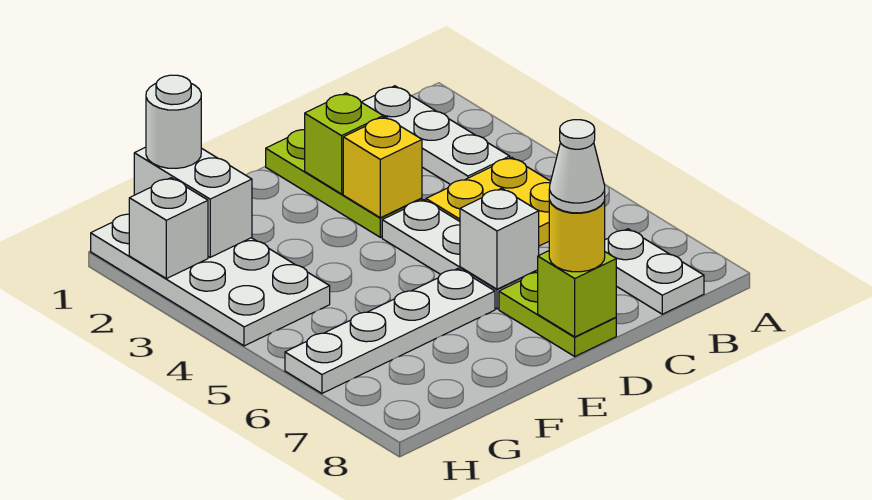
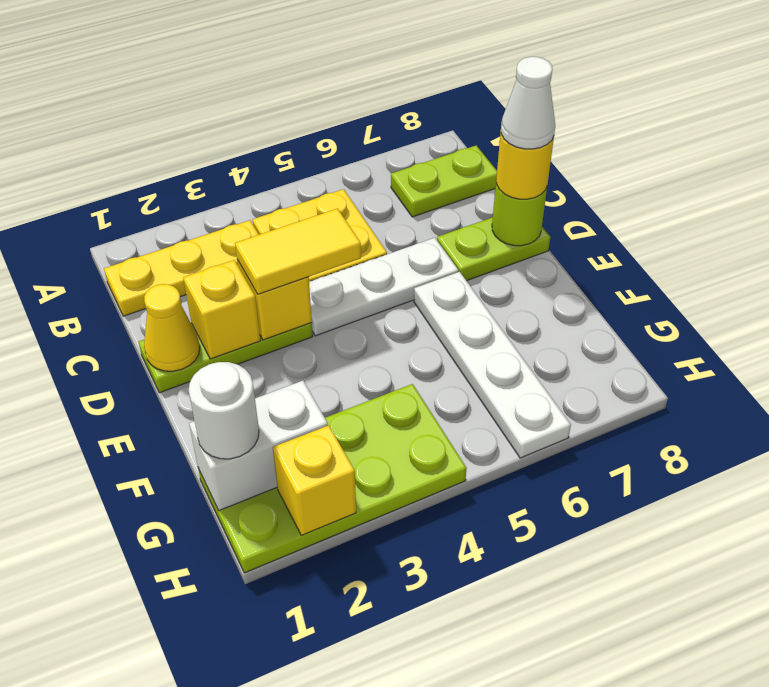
white plate B1:B3 level 1 -> yellow plate B1:B3 level 1
white plate B7:B8 level 1 -> lime plate B7:B8 level 1
none -> yellow cone D1 level 2
lime brick D2 level 2 -> yellow brick D2 level 2
none -> yellow tile D3:D4 level 3
white brick D6 level 2 -> none
lime brick D8 level 2 -> lime round brick D8 level 2
white plate G1:H4 level 1 -> lime plate G1:H4 level 1
white brick H2 level 2 -> yellow brick H2 level 2

